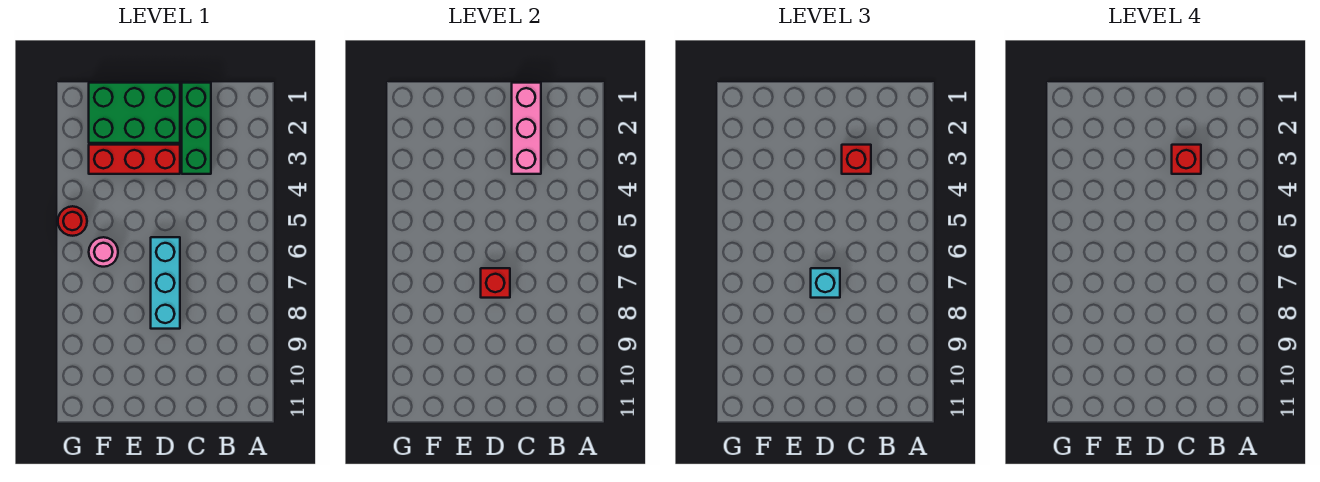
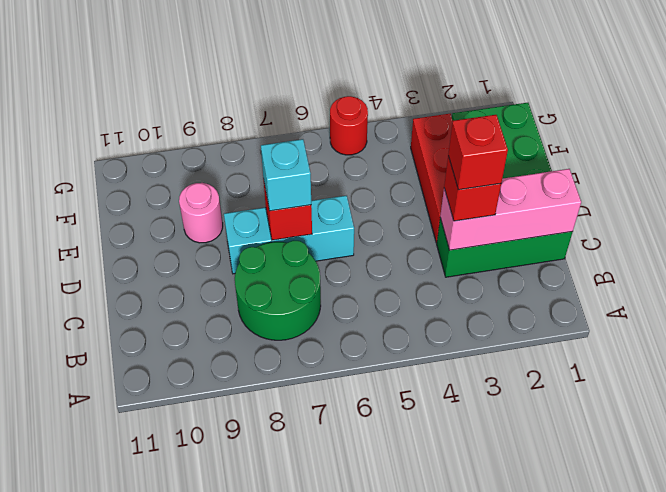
none -> green round brick B7:C8 level 1
pink round brick F6 level 1 -> pink round brick E9 level 1

